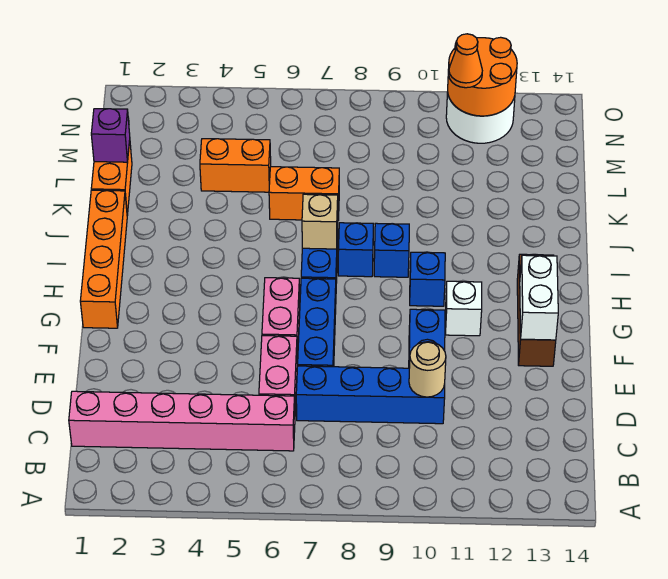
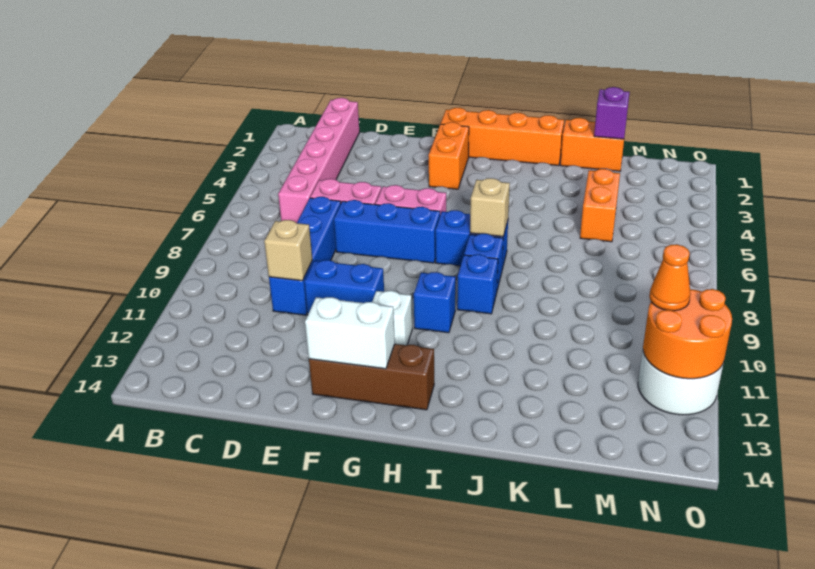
tan round brick D10 level 2 -> tan brick D10 level 2
orange brick K6:K7 level 1 -> orange brick G2:G3 level 1

